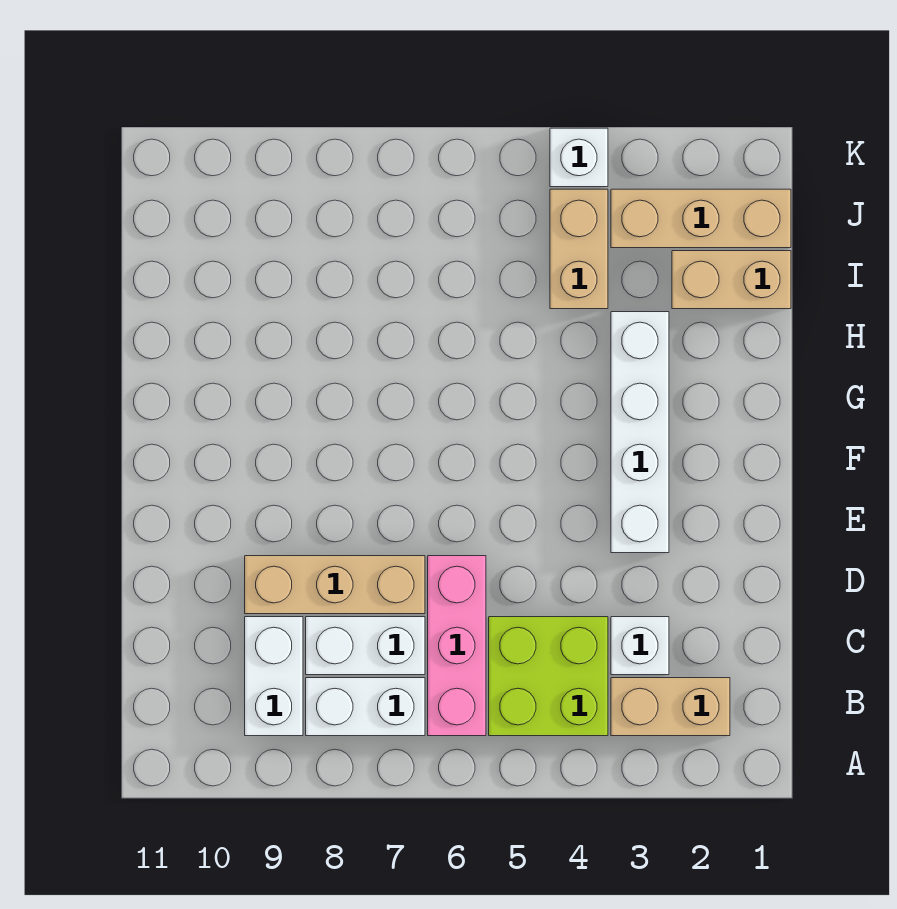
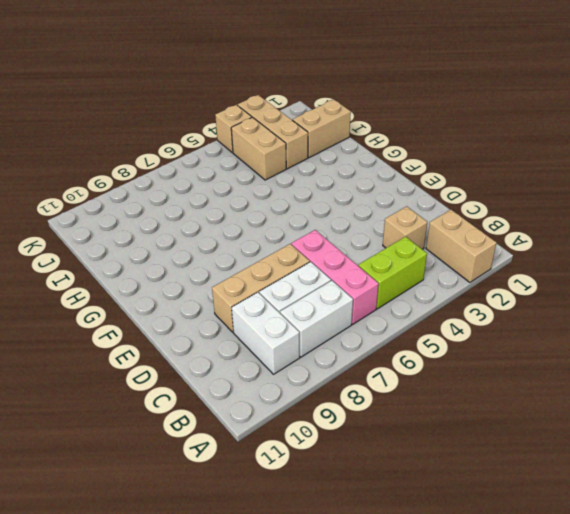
tan brick B2:B3 level 1 -> tan brick A2:B2 level 1
lime brick B4:C5 level 1 -> lime brick B4:B5 level 1
white brick C3 level 1 -> tan brick C3 level 1
white brick E3:H3 level 1 -> none
tan brick J1:J3 level 1 -> tan brick I3:K3 level 1
white brick K4 level 1 -> tan brick K4 level 1

